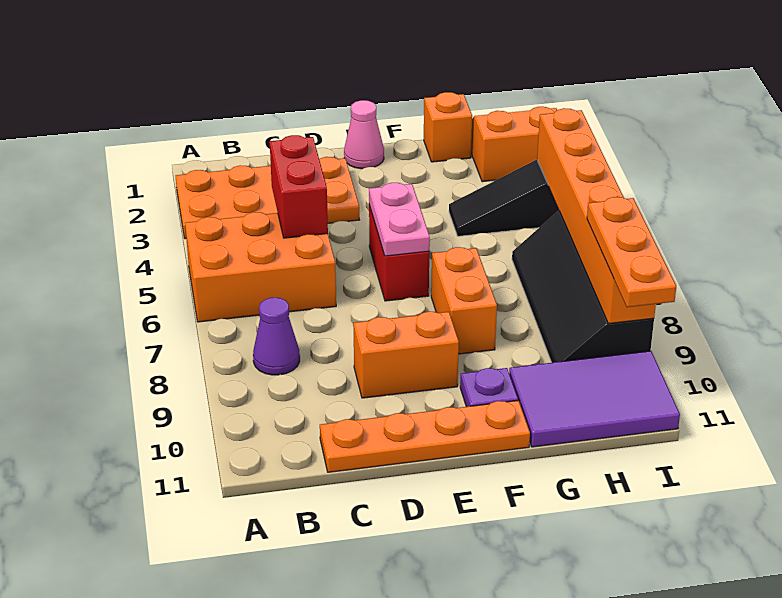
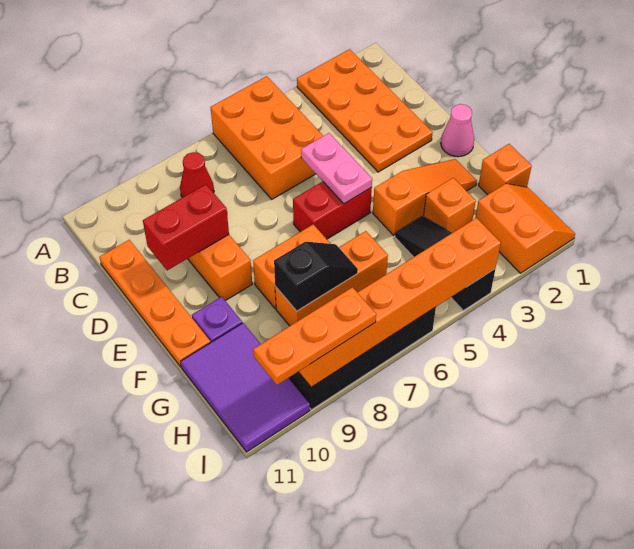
purple cone B8 level 1 -> red cone B8 level 1
red brick C4:C5 level 2 -> red brick D9:D10 level 2
pink plate E5:E6 level 2 -> pink plate D5:E5 level 2
none -> orange slope F2:F4 level 1 top 4
none -> orange brick G3 level 1
none -> orange brick G6:G8 level 1
none -> black slope G7:G8 level 2 top 8

